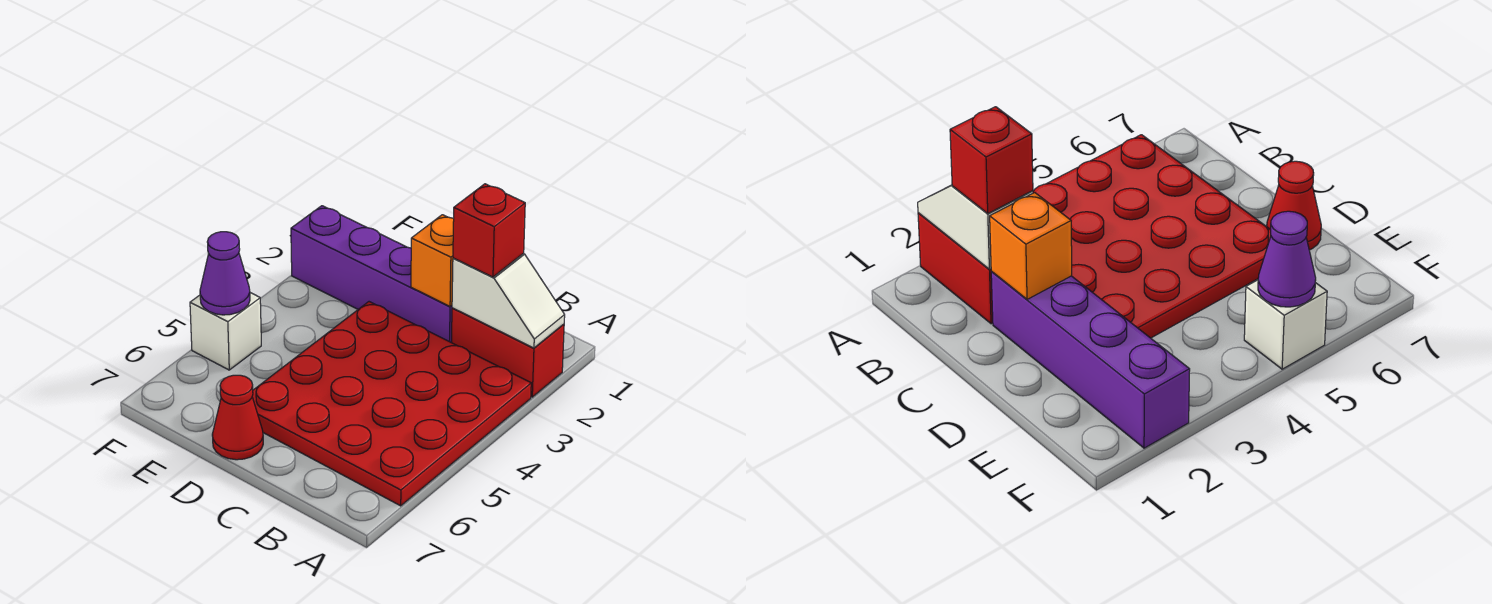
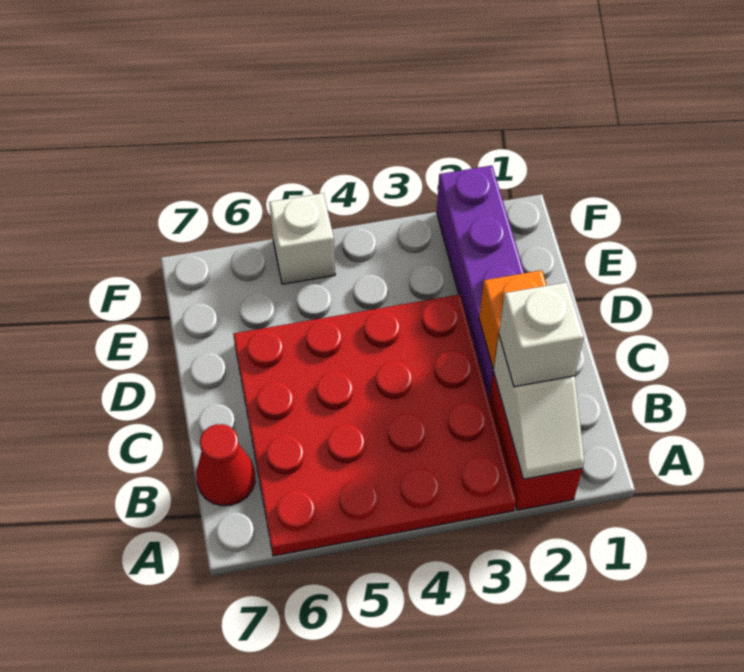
red brick B2 level 3 -> white brick B2 level 3
red cone D7 level 1 -> red cone B7 level 1
purple cone F5 level 2 -> none

